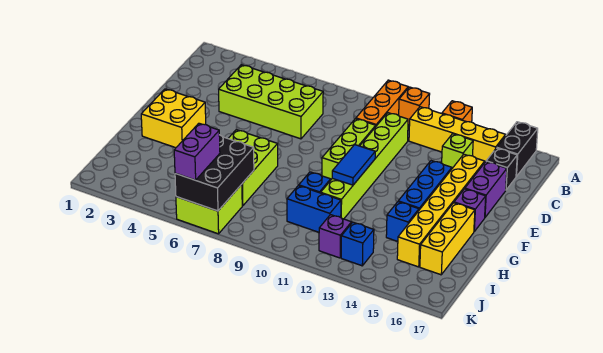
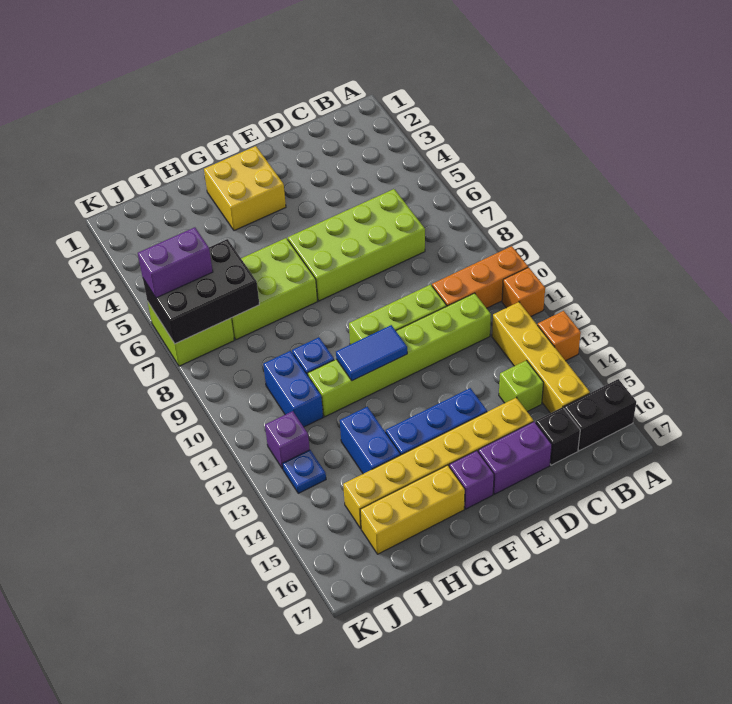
lime brick C4:D7 level 1 -> lime brick C6:F7 level 1
blue brick H14 level 1 -> blue brick H13:H14 level 1
blue brick J13 level 1 -> blue plate J13 level 1

